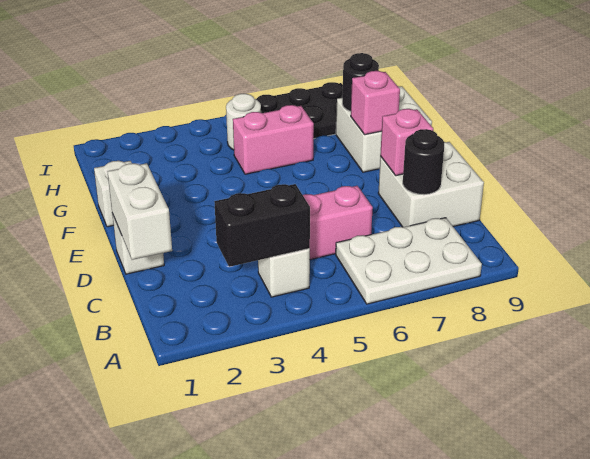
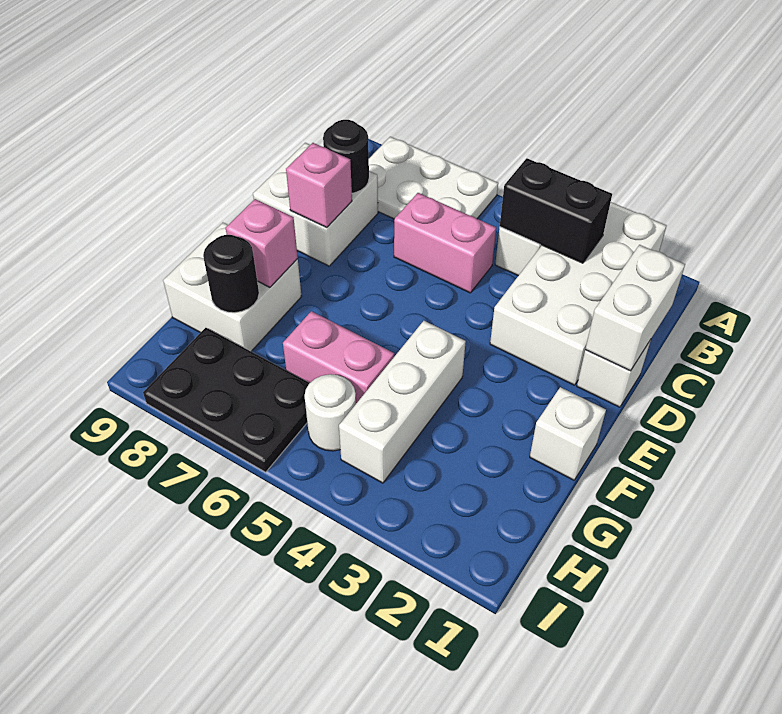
none -> white brick A2:D3 level 1
none -> white brick F4:H4 level 1

